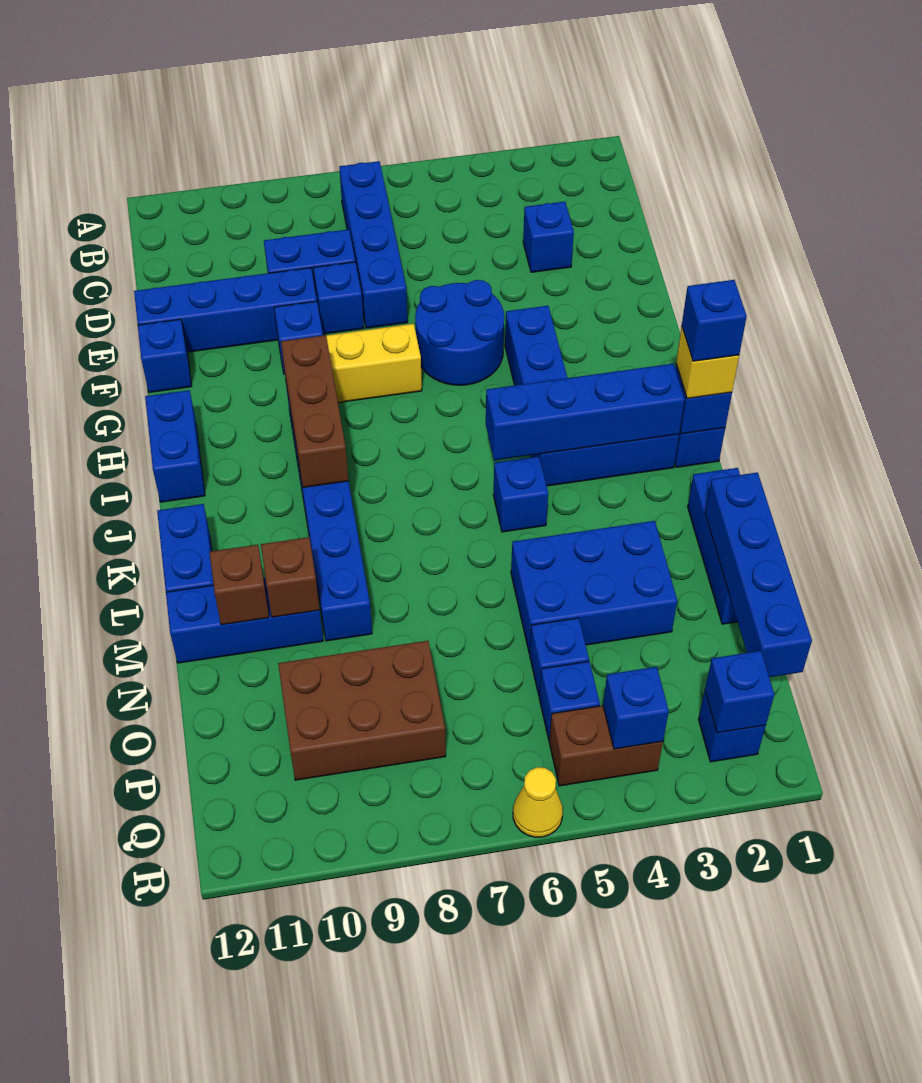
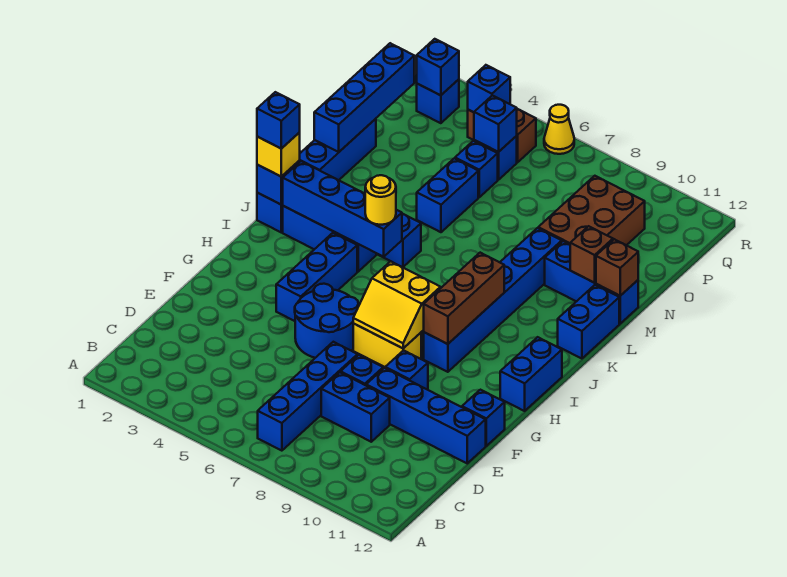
blue brick D3 level 1 -> blue brick P5 level 2
none -> yellow slope G7:H8 level 2 top H
none -> yellow round brick J5 level 3
blue brick M3:N5 level 1 -> blue brick M5:N5 level 1
brown brick M10 level 2 -> brown brick M12 level 2
brown brick O8:P10 level 1 -> brown brick N9:P10 level 1

